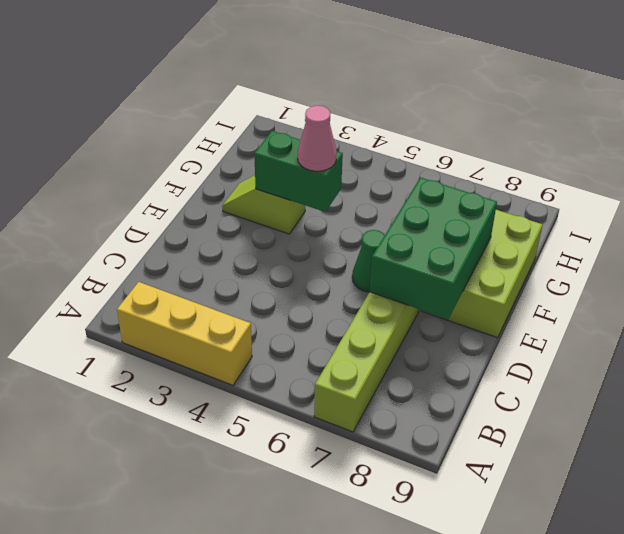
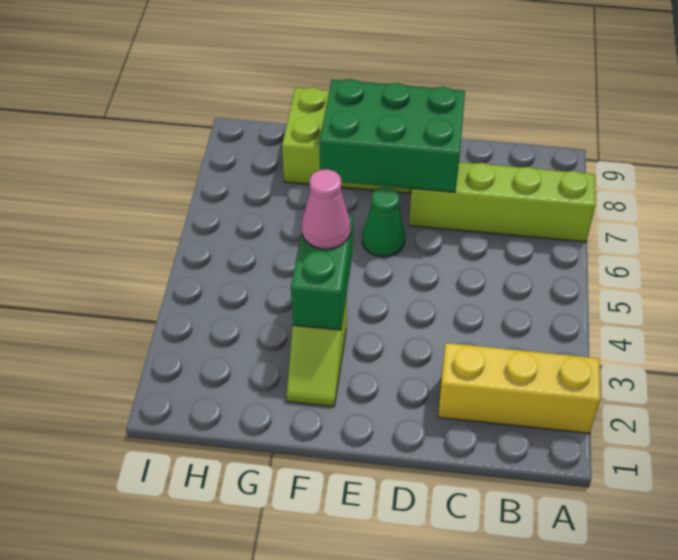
yellow brick A2:A4 level 1 -> yellow brick A2:C2 level 1

